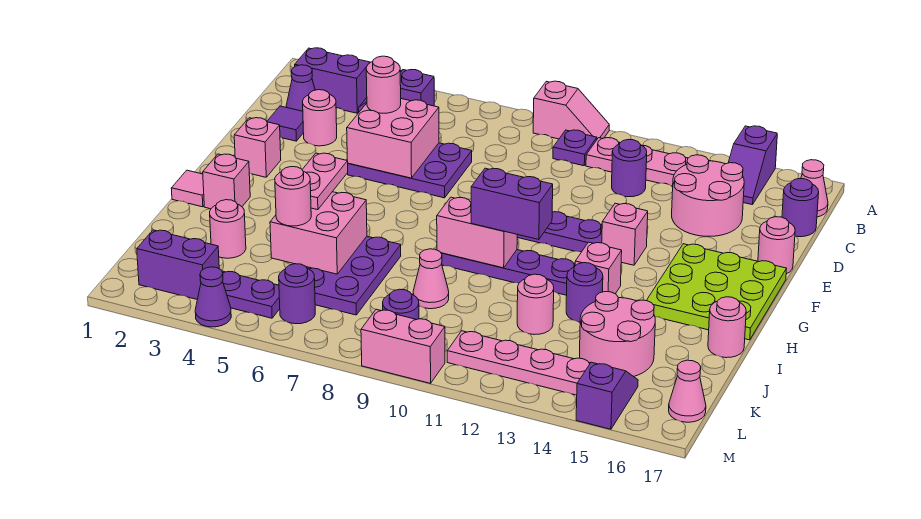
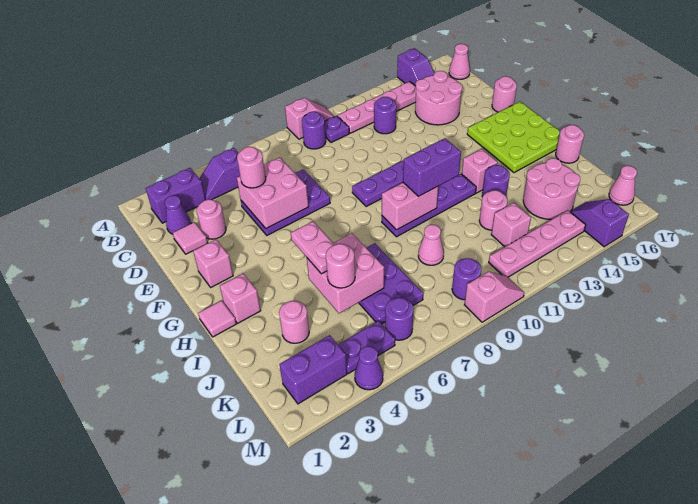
purple round brick C17 level 1 -> purple round brick B9 level 1
purple tile D2 level 1 -> pink tile D2 level 1
pink brick F13 level 1 -> pink brick K12 level 1
pink brick M9:M10 level 1 -> pink slope M9:M10 level 1 top 9

